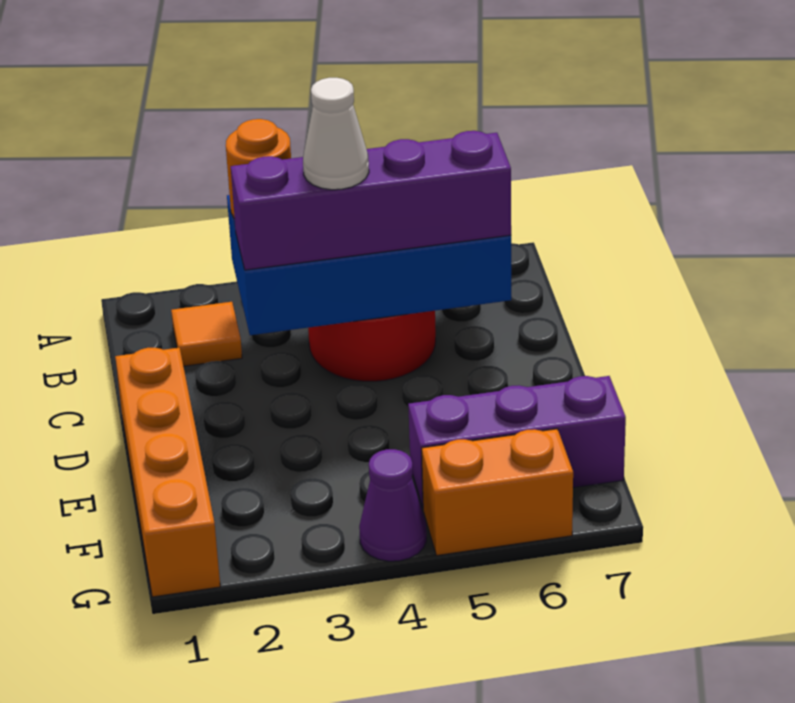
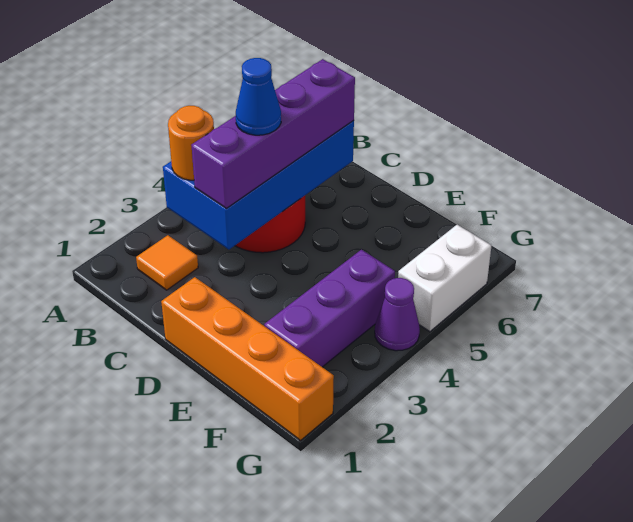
white cone C4 level 4 -> blue cone C4 level 4
purple brick F5:F7 level 1 -> purple brick F2:F4 level 1
orange brick G5:G6 level 1 -> white brick G5:G6 level 1

